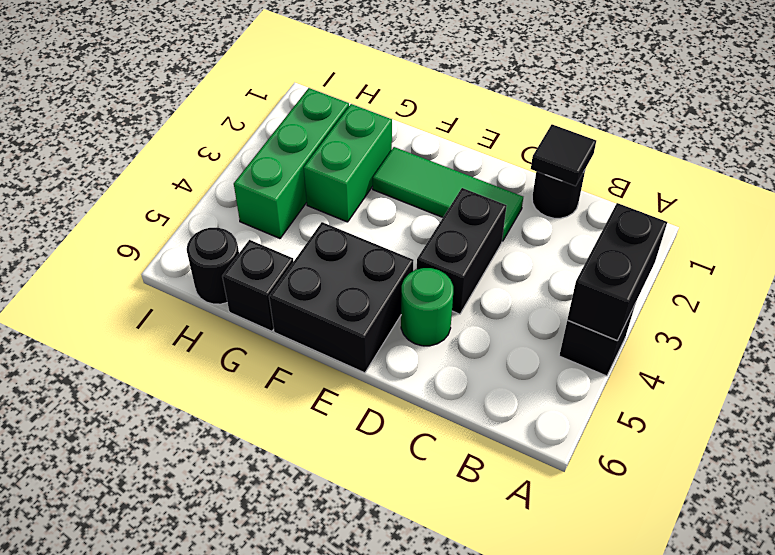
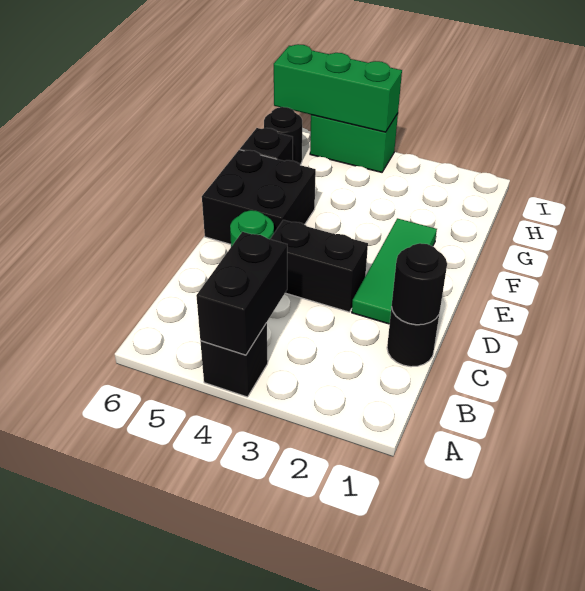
black brick A3:A4 level 2 -> black brick A4:B4 level 2
black tile C1 level 2 -> black round brick C1 level 2
green brick G2:G3 level 1 -> green brick I4:I5 level 1
green brick H2:H4 level 1 -> green brick I4:I6 level 2

